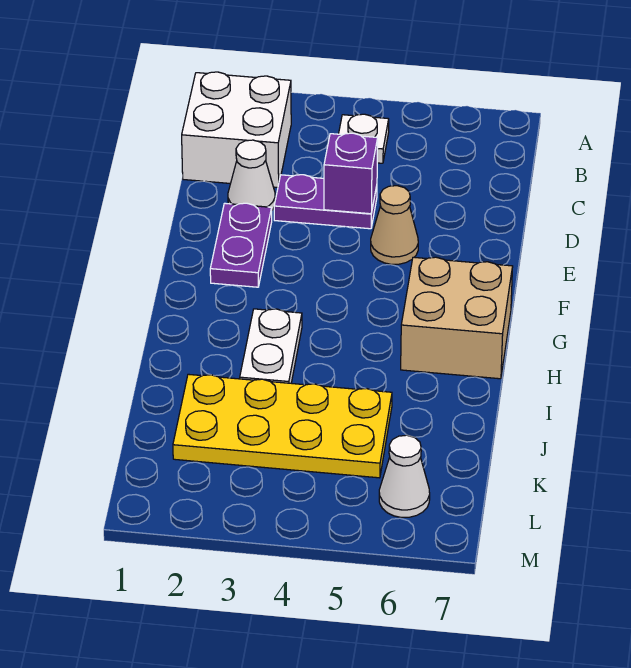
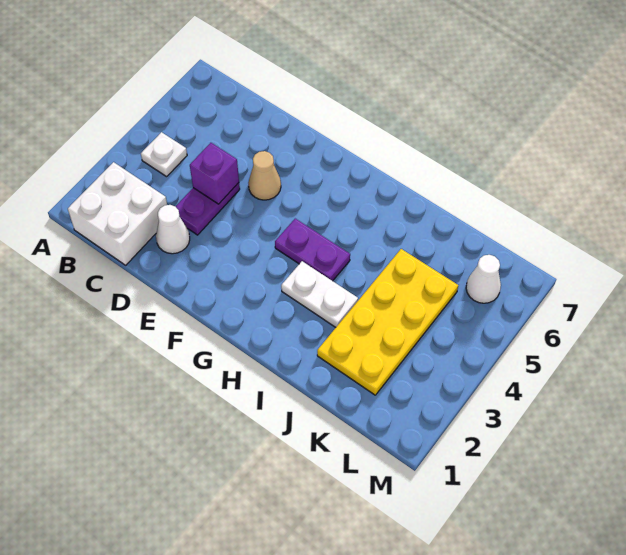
purple plate E2:F2 level 1 -> purple plate G4:H4 level 1
tan brick G6:H7 level 1 -> none

